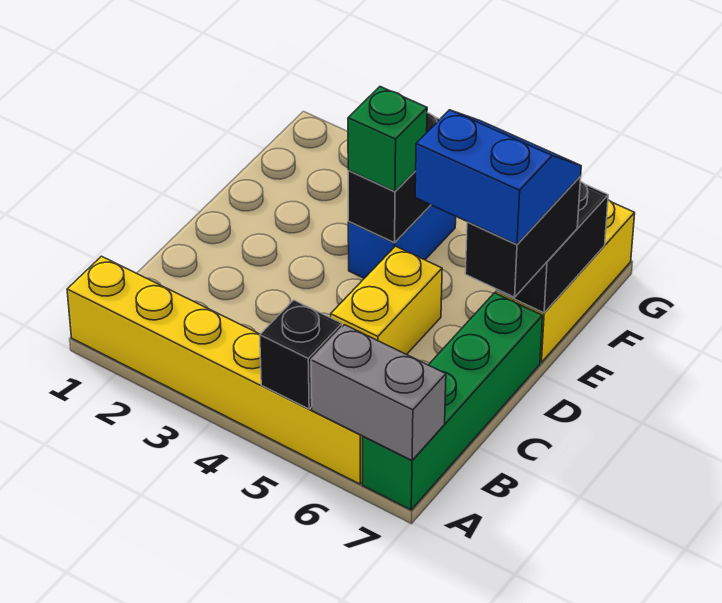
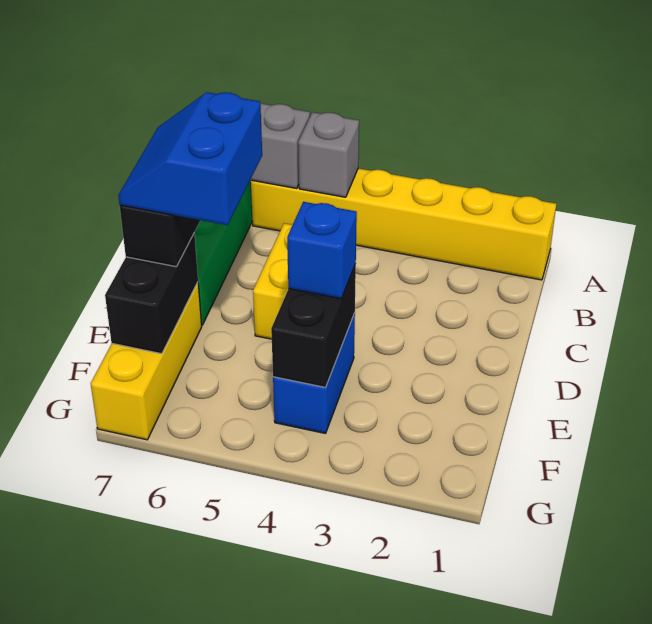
black brick A5 level 2 -> grey brick A5 level 2
blue slope D6:E7 level 4 top D -> blue slope D6:E7 level 4 top 6
green brick E4 level 3 -> blue brick E4 level 3

